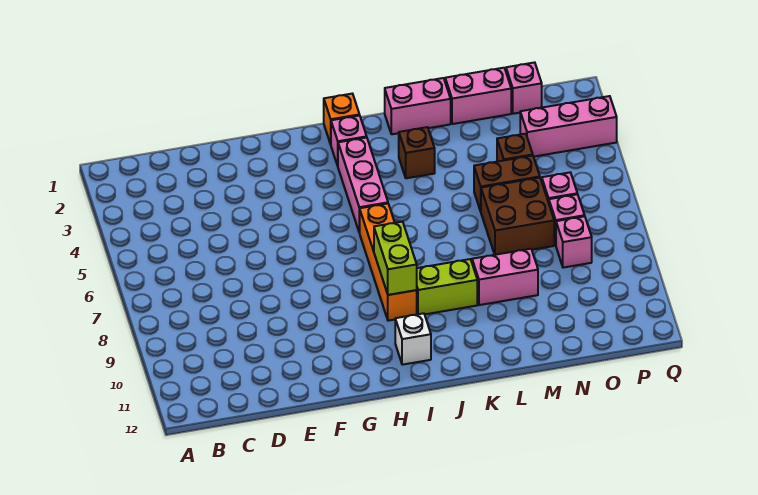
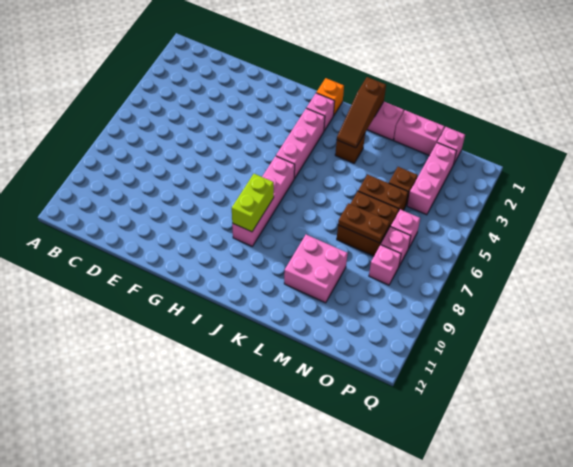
orange brick I6:I9 level 1 -> pink brick I6:I9 level 1
white brick I11 level 1 -> none
lime brick J9:K9 level 1 -> none
none -> brown slope K1:K3 level 2 top 1
pink brick L9:M9 level 1 -> pink brick L9:M10 level 1
none -> brown plate M7:N7 level 2
pink brick O3:Q3 level 1 -> pink brick O2:O4 level 1

